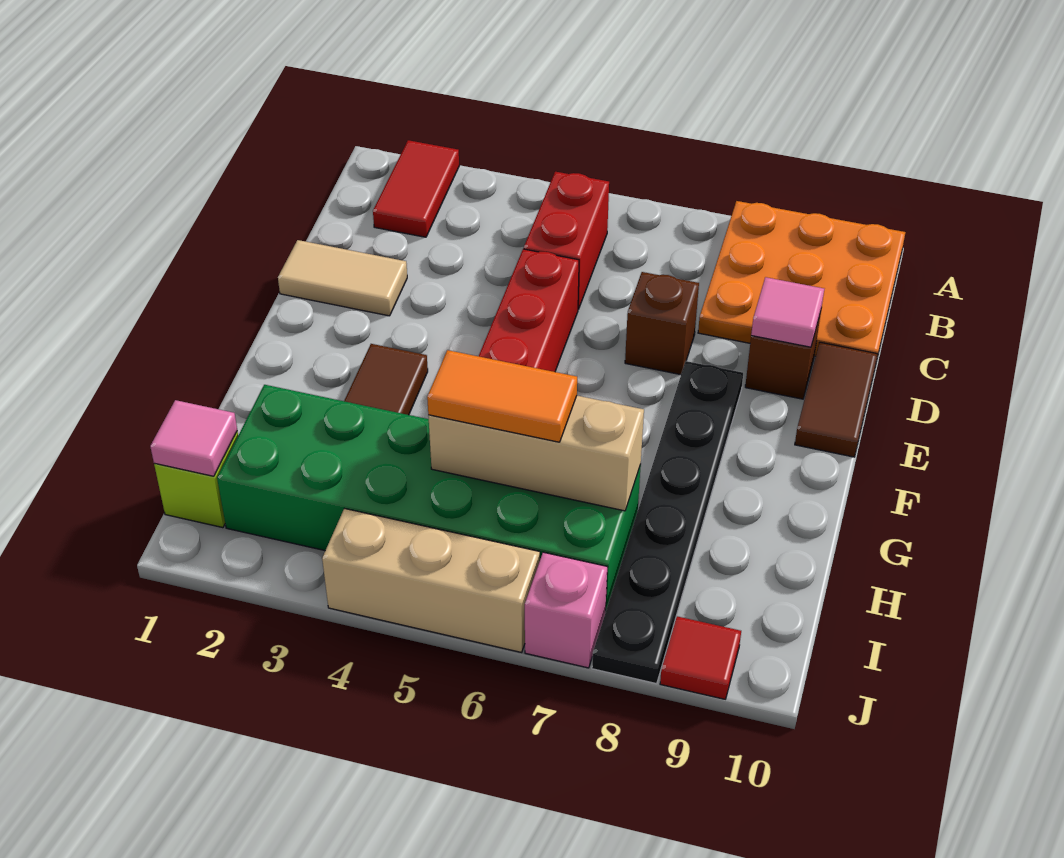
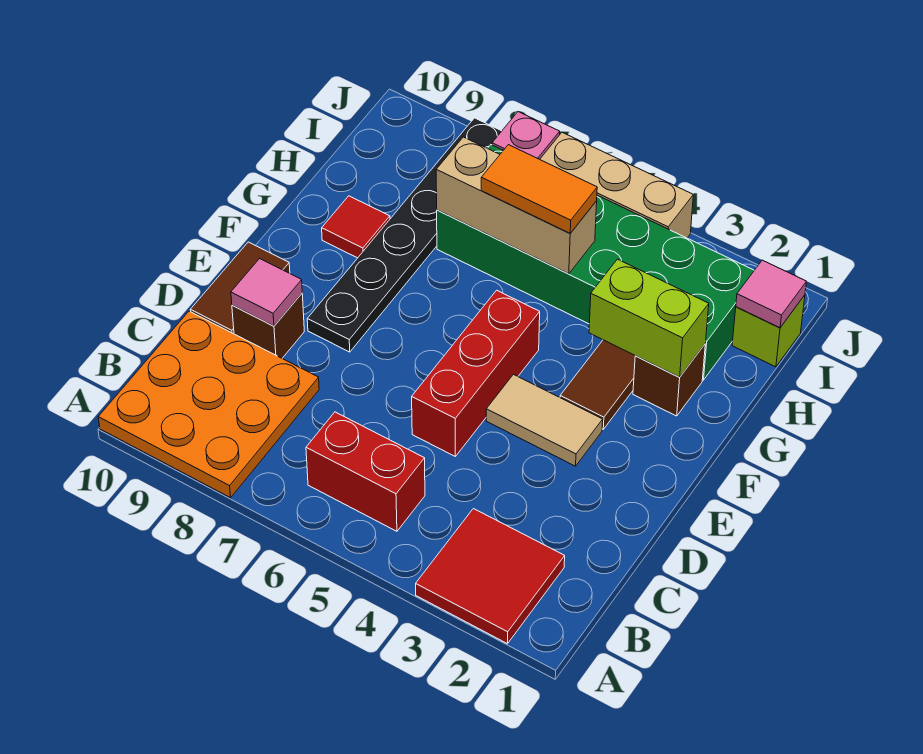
red tile A2:B2 level 1 -> red tile A2:B3 level 1
red brick B5:C5 level 1 -> red brick B5:B6 level 1
tan tile D1:D2 level 1 -> tan tile E3:E4 level 1
brown brick D7 level 1 -> brown brick G2 level 1
none -> lime brick G2:G3 level 2
red tile J9 level 1 -> red tile G9 level 1

